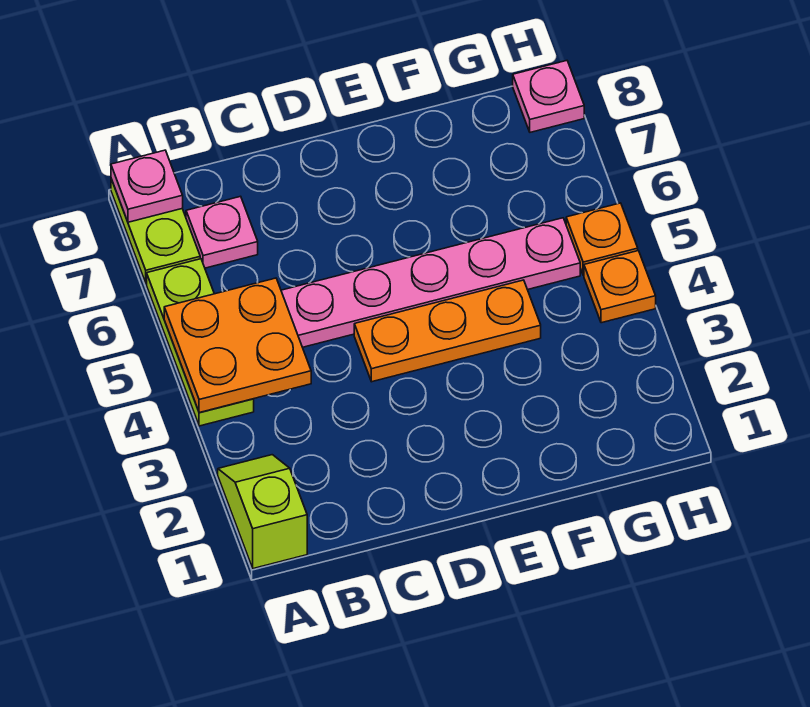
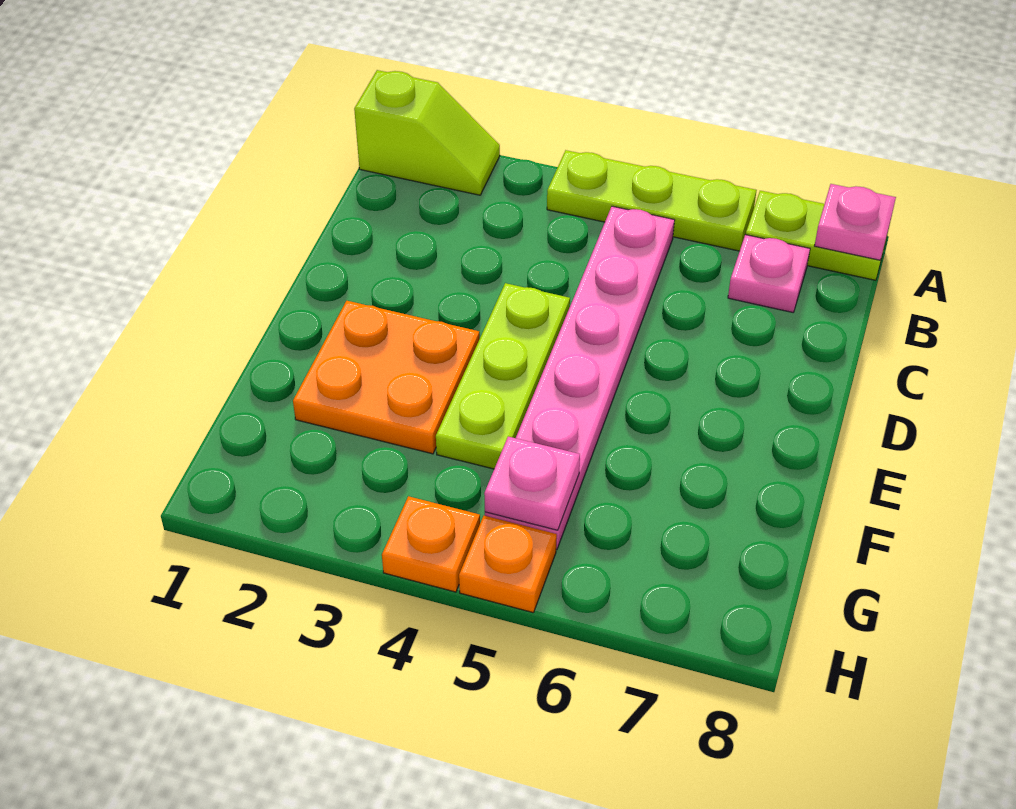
orange plate A4:B5 level 2 -> orange plate E2:F3 level 1
orange plate D4:F4 level 1 -> lime plate D4:F4 level 1
pink plate H8 level 1 -> pink plate G5 level 2

